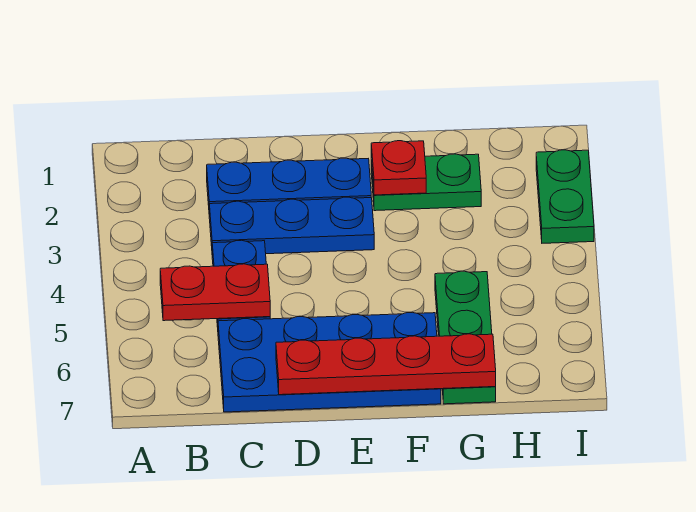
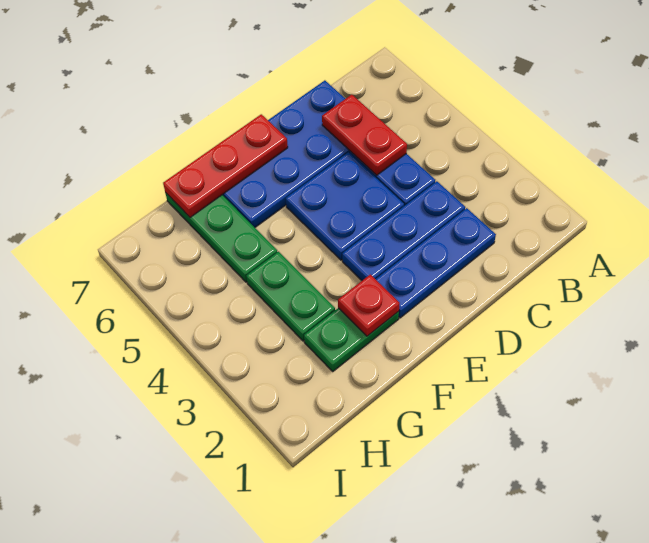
red plate B5:C5 level 2 -> red plate C5:C6 level 2
none -> blue plate D4:E5 level 1
red plate D7:G7 level 2 -> red plate E7:G7 level 2
green plate I2:I3 level 1 -> green plate G3:G4 level 1

